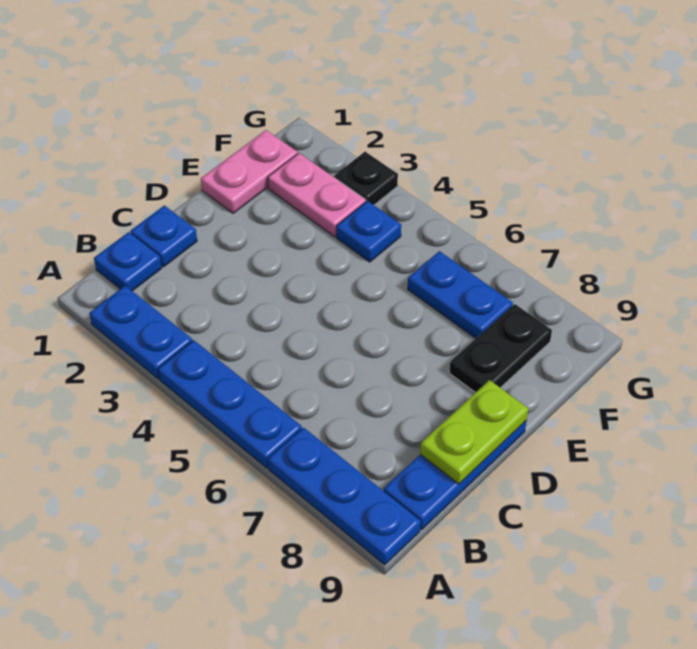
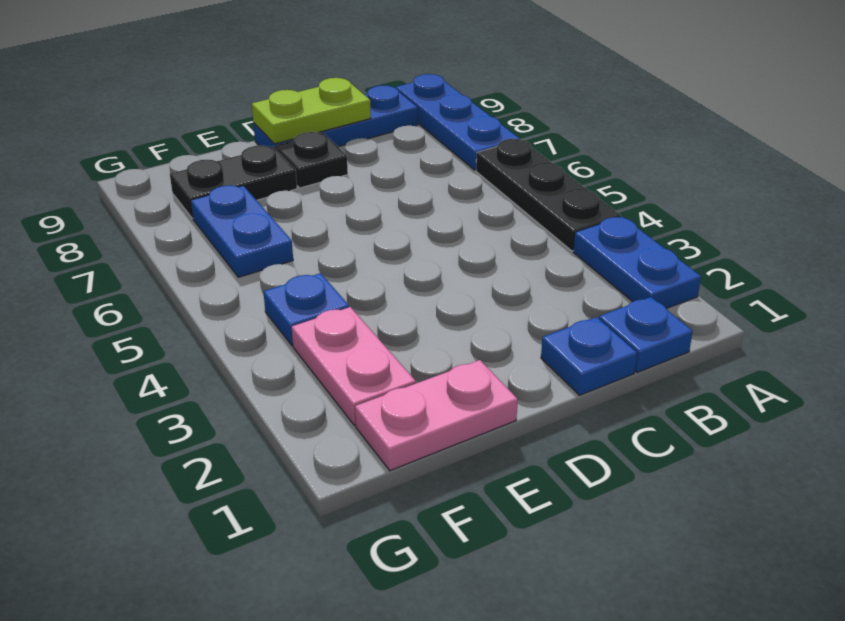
blue plate A4:A6 level 1 -> black plate A4:A6 level 1
black plate G3 level 1 -> black plate D8 level 1

